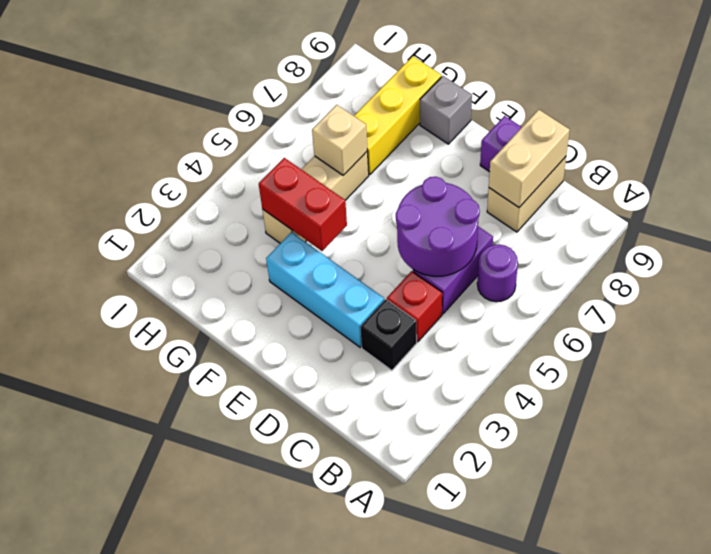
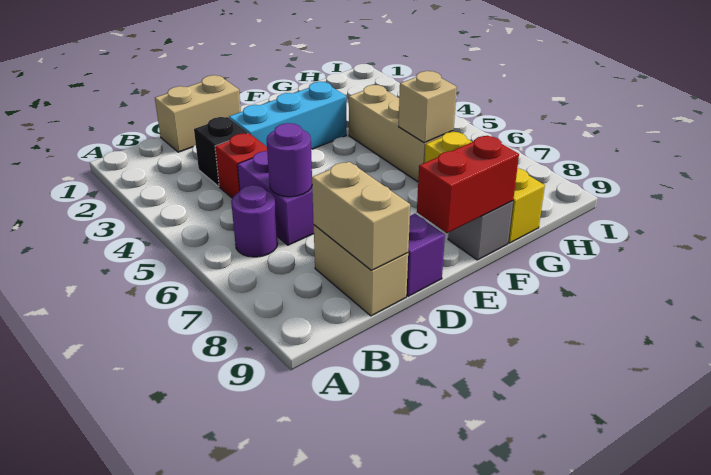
none -> tan brick C1:D1 level 1
purple round brick C5:D6 level 2 -> purple round brick C6 level 2
red brick F4:G4 level 2 -> red brick E9:F9 level 2

